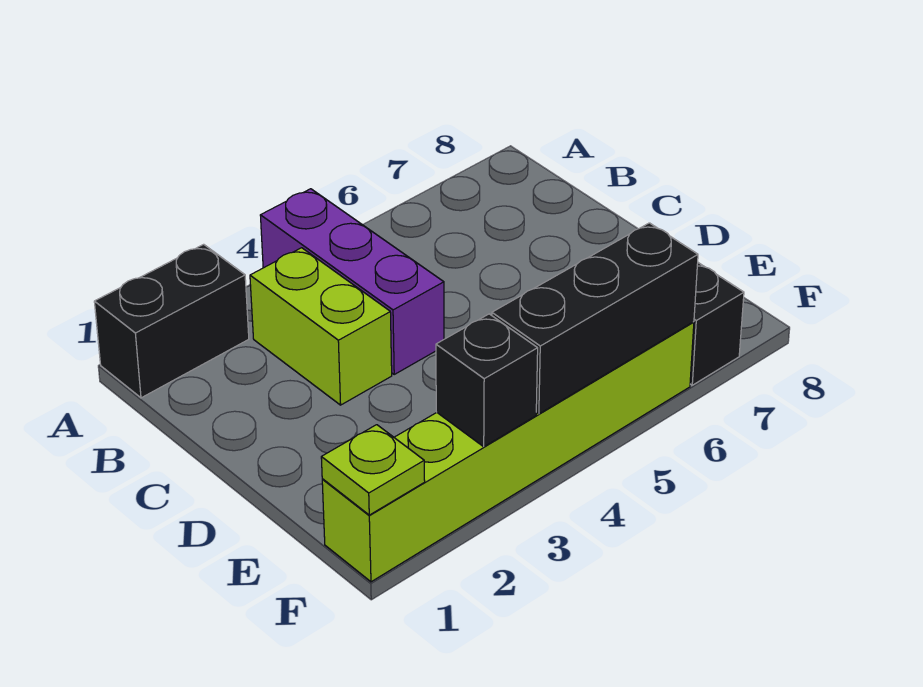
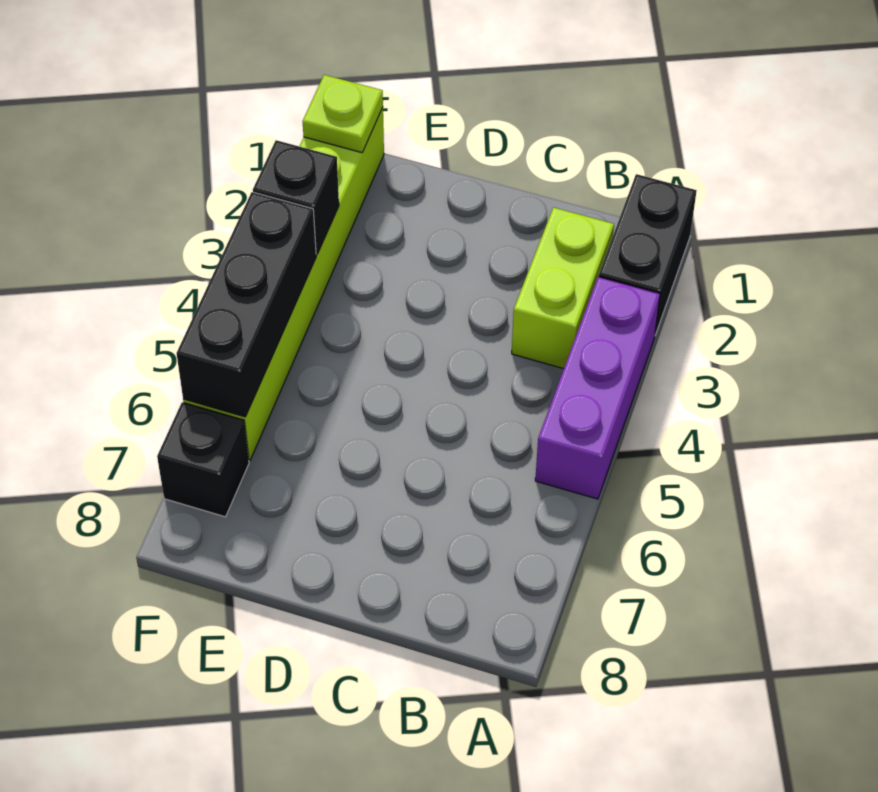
purple brick A4:C4 level 1 -> purple brick A3:A5 level 1
lime brick B3:C3 level 1 -> lime brick B2:B3 level 1

